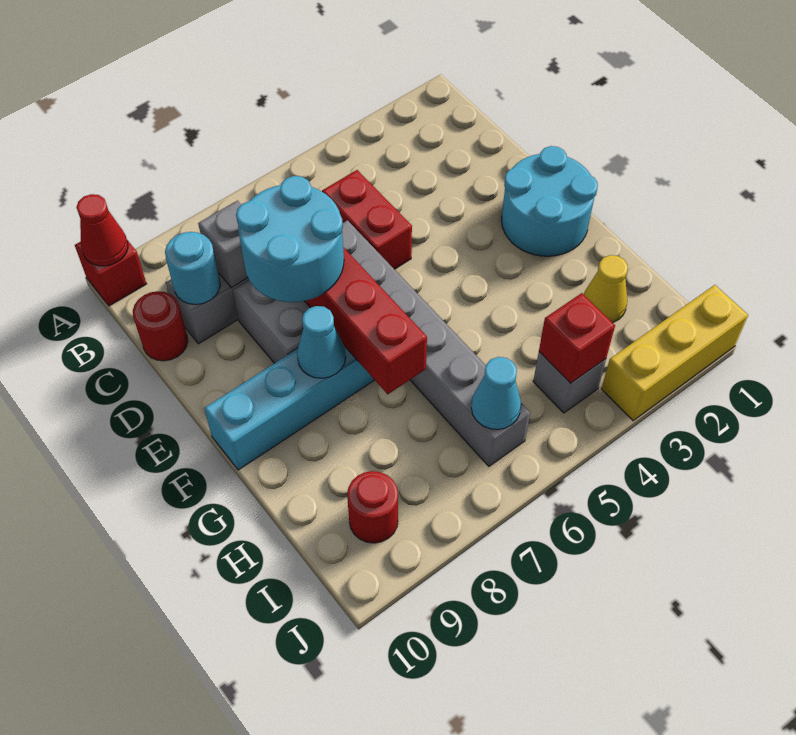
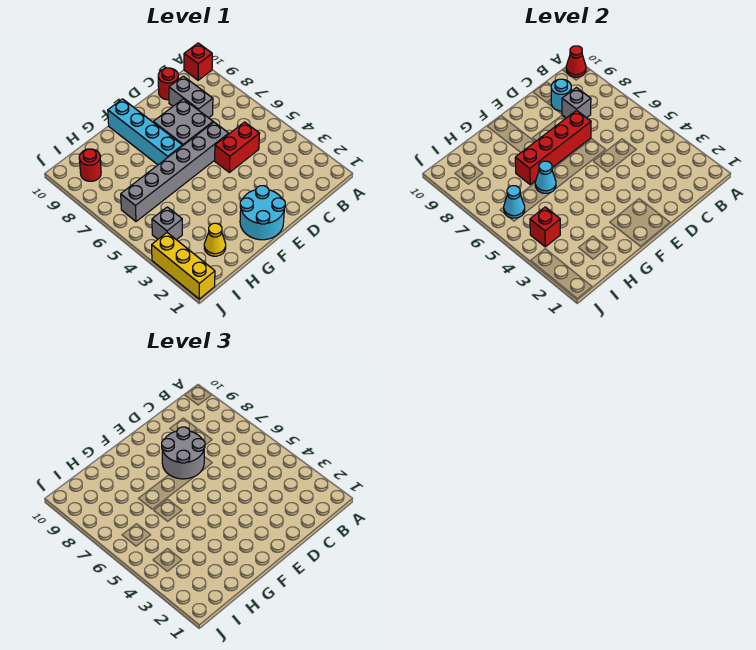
cyan round brick D7:E8 level 3 -> grey round brick D7:E8 level 3
cyan cone F8 level 2 -> cyan cone G6 level 2

